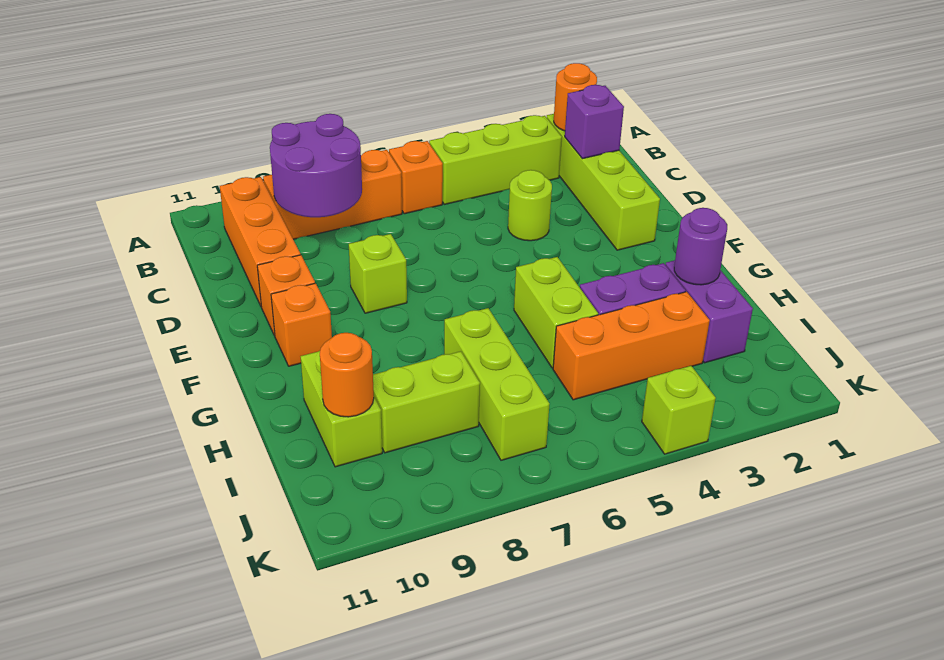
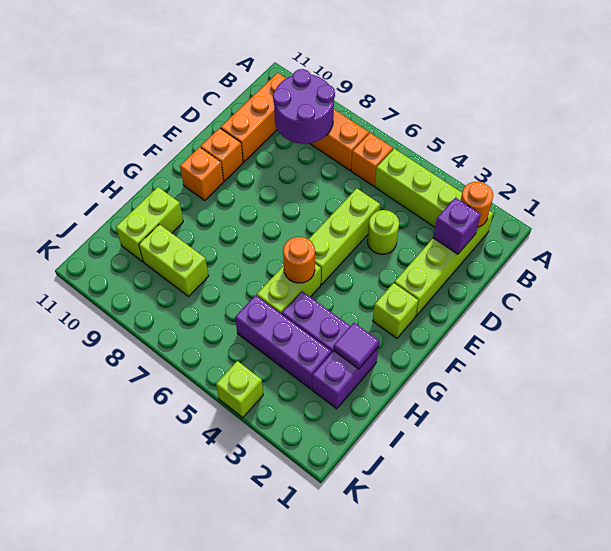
lime brick E8 level 1 -> lime brick F2 level 1
purple round brick H2 level 2 -> purple tile H2 level 2
lime brick H7:J7 level 1 -> lime brick D5:F5 level 1
orange brick I3:I5 level 1 -> purple brick I3:I5 level 1
orange round brick I10 level 2 -> orange round brick G5 level 2

